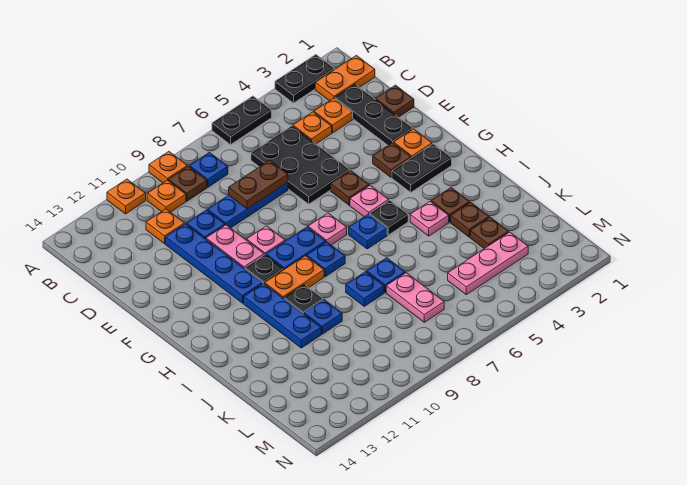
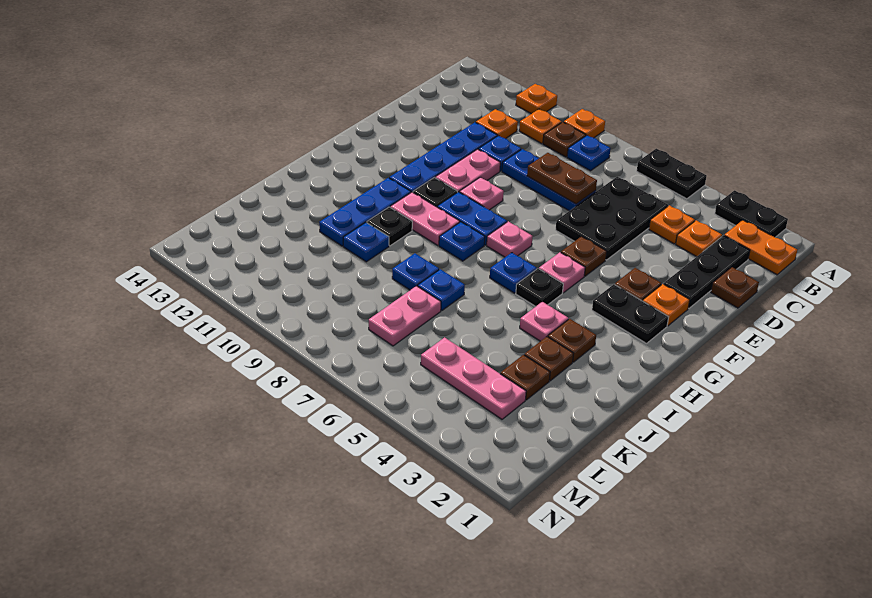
orange plate H9:H10 level 1 -> pink plate H9:H10 level 1

